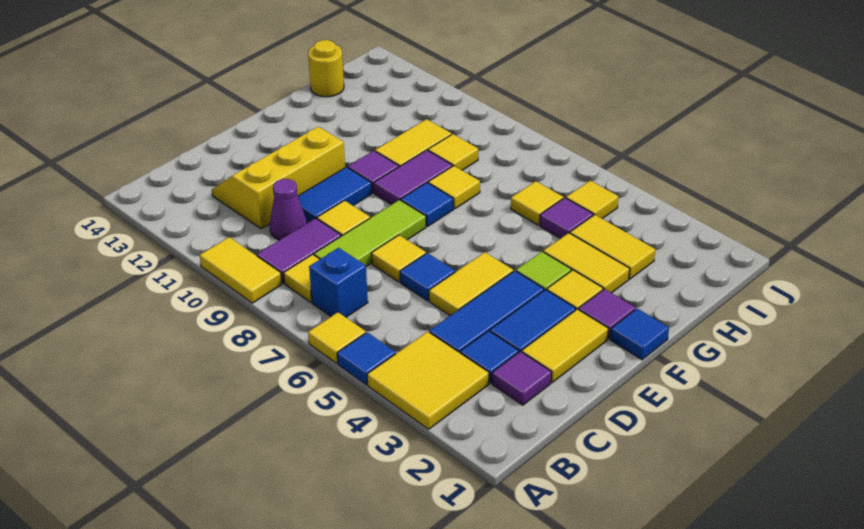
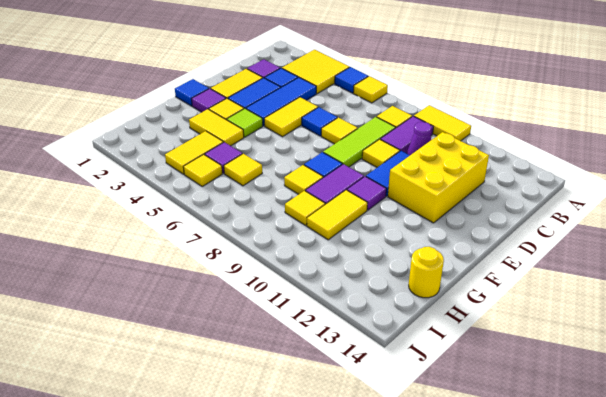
blue brick B7 level 1 -> none
yellow slope C11:E12 level 1 top 11 -> yellow brick C11:E12 level 1
yellow tile H3:H4 level 1 -> yellow tile H4:I4 level 1

